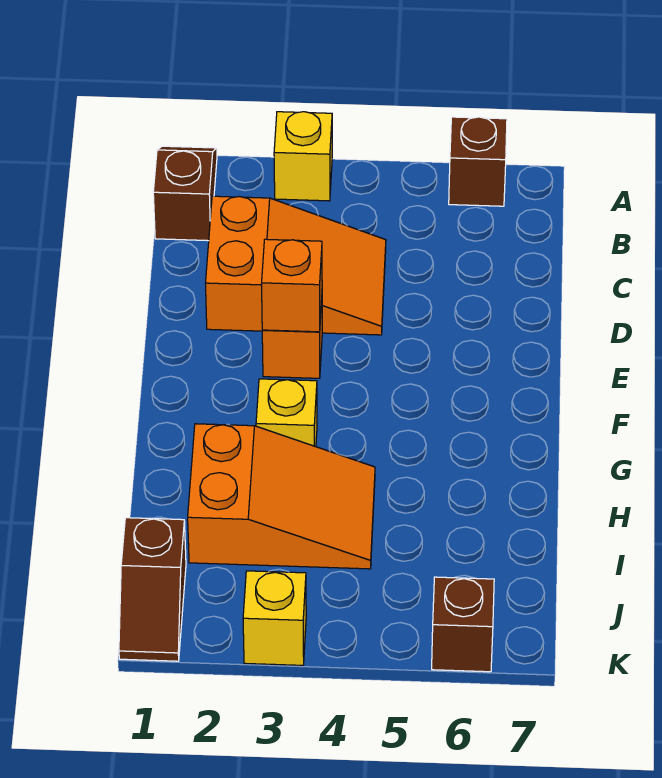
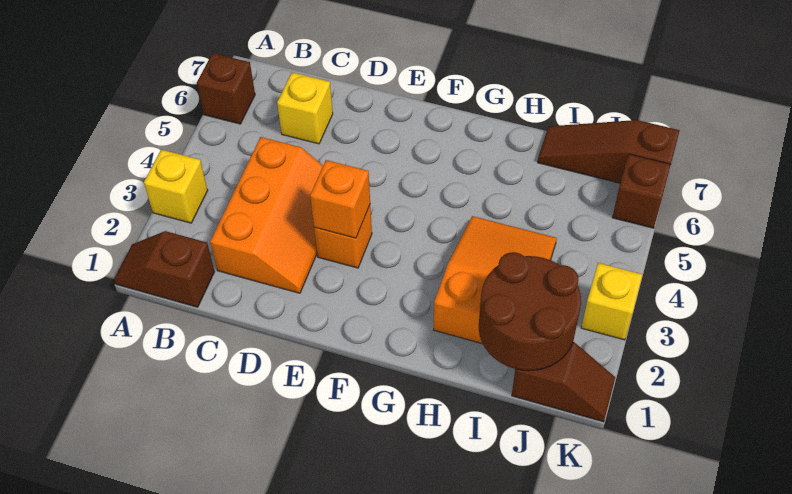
orange slope C2:D4 level 1 top 2 -> orange slope C2:D4 level 1 top C
yellow brick G3 level 1 -> yellow brick C6 level 1
none -> brown round brick I1:J2 level 2
none -> brown slope I7:K7 level 1 top K

